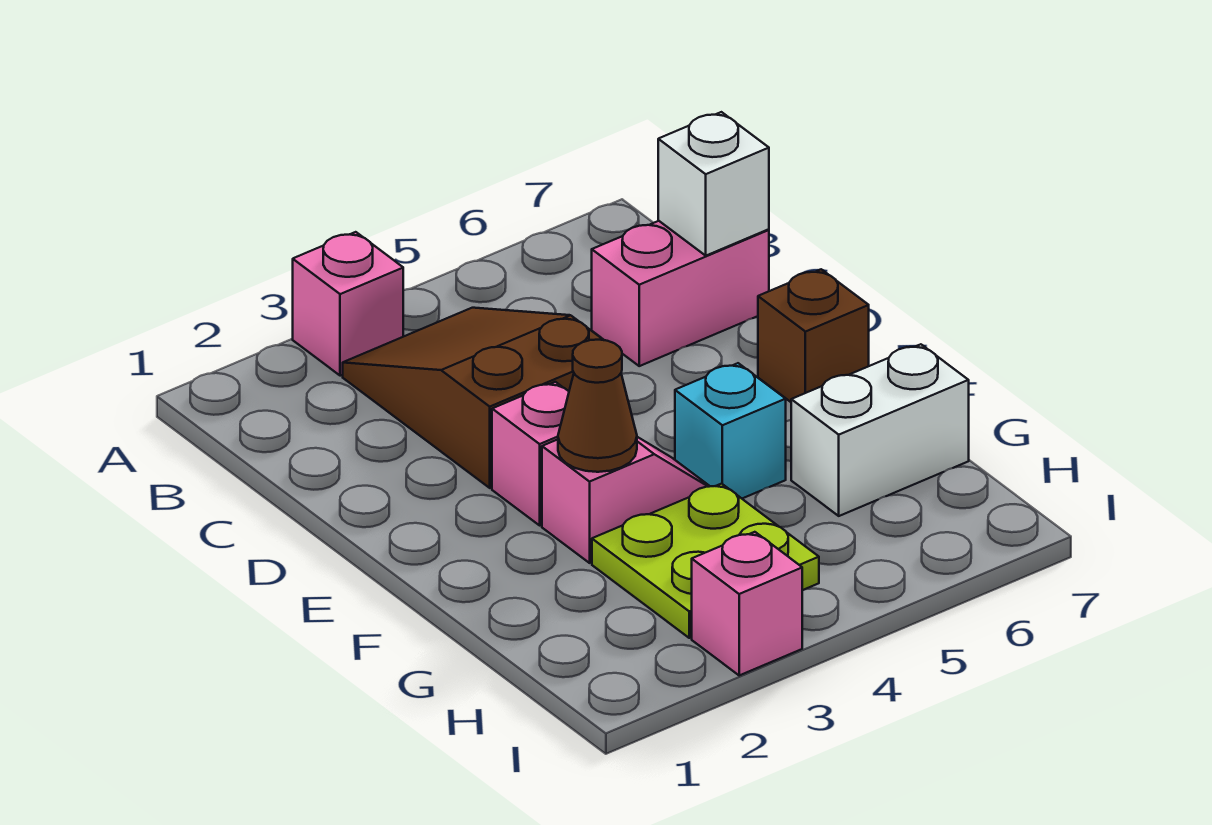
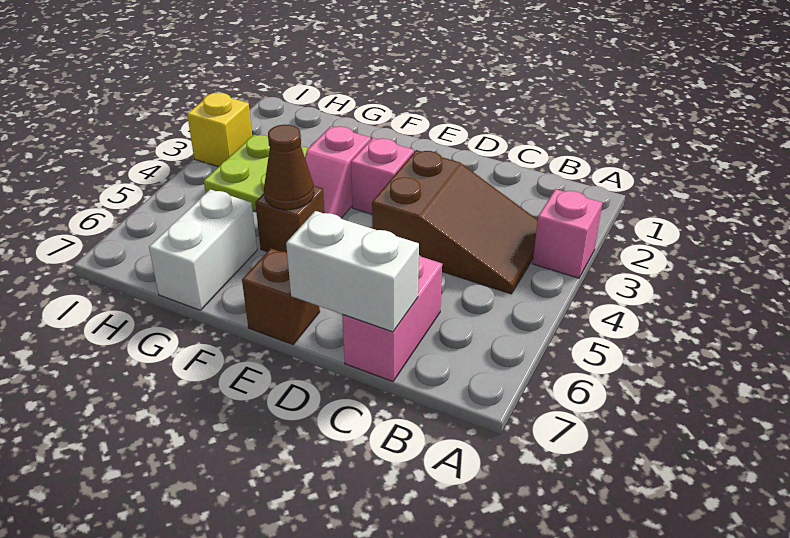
white brick C7 level 2 -> white brick C7:D7 level 2
brown cone F3 level 2 -> brown cone F5 level 2
cyan brick F5 level 1 -> brown brick F5 level 1
pink brick I3 level 1 -> yellow brick I3 level 1

